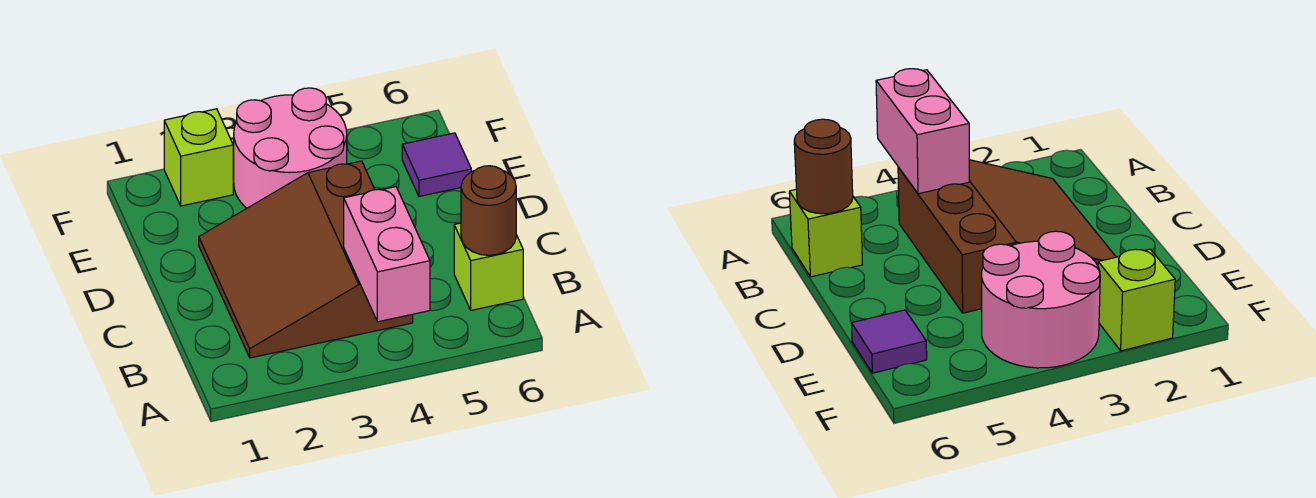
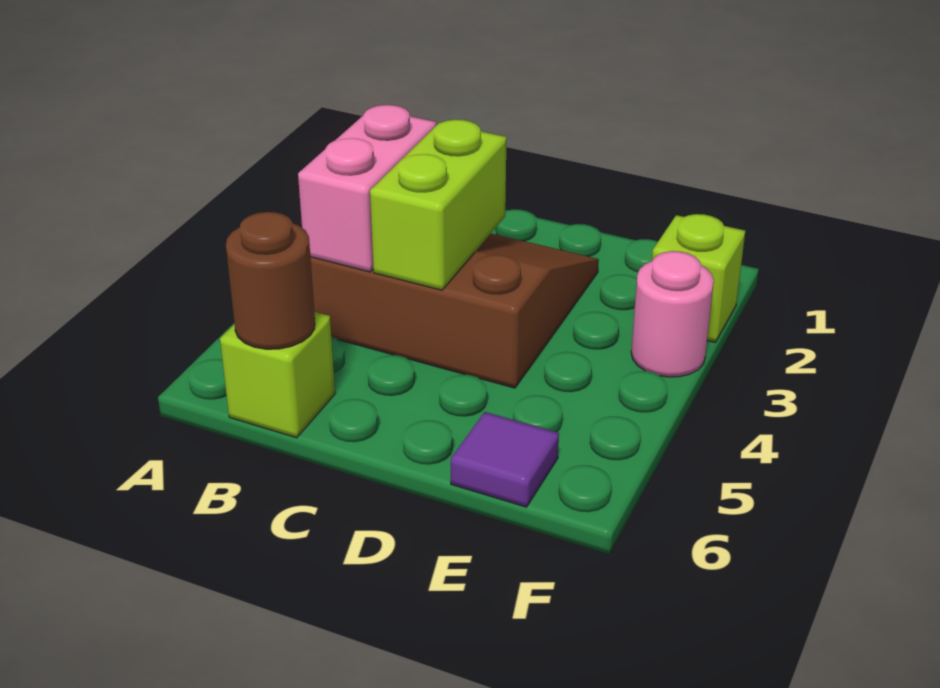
pink brick A4:B4 level 2 -> pink brick B3:B4 level 2
none -> lime brick C3:C4 level 2
pink round brick E3:F4 level 1 -> pink round brick F3 level 1

